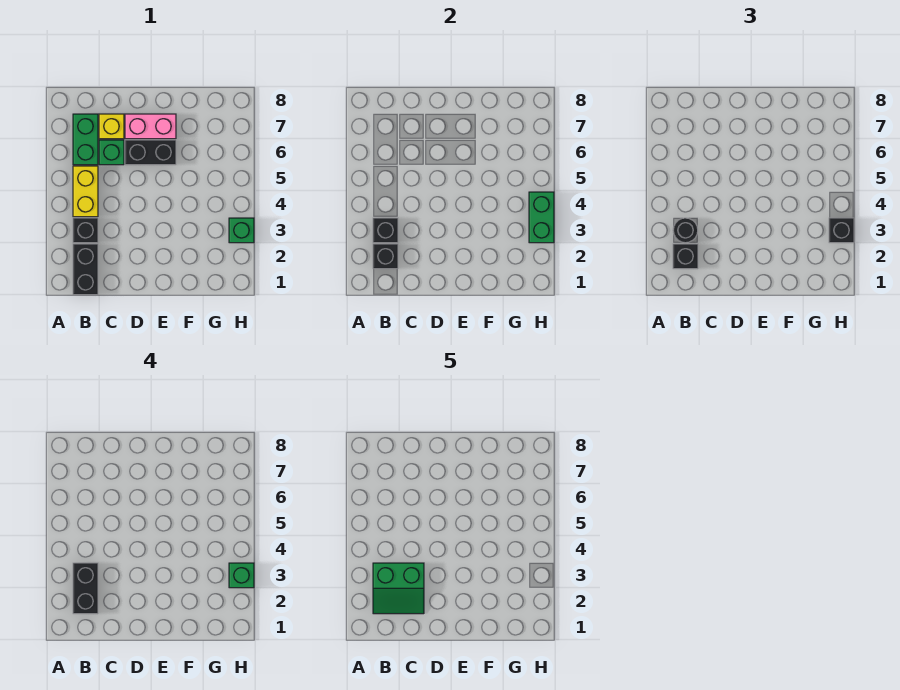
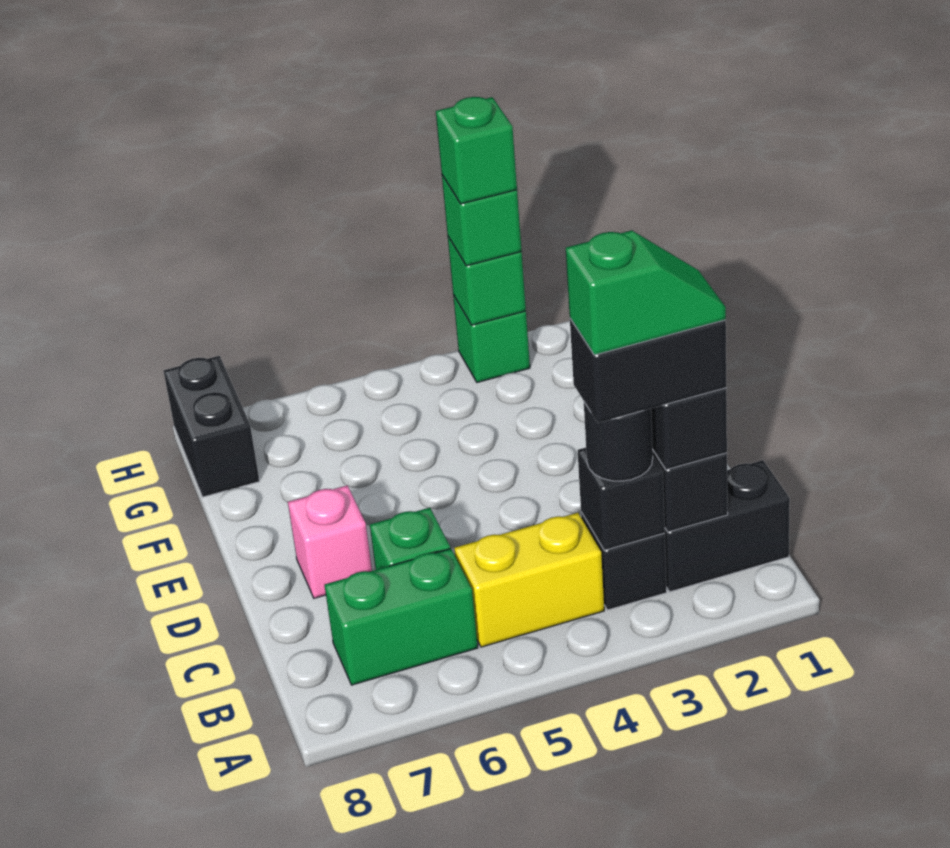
green slope B2:C3 level 5 top 3 -> green slope B2:B3 level 5 top 3
yellow brick C7 level 1 -> none
black brick D6:E6 level 1 -> black brick G8:H8 level 1
pink brick D7:E7 level 1 -> pink brick D7 level 1
green brick H3:H4 level 2 -> green brick H3 level 2
black brick H3 level 3 -> green brick H3 level 3

